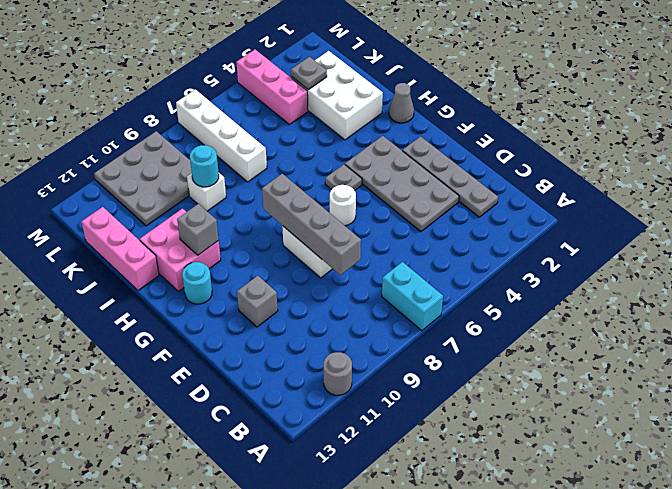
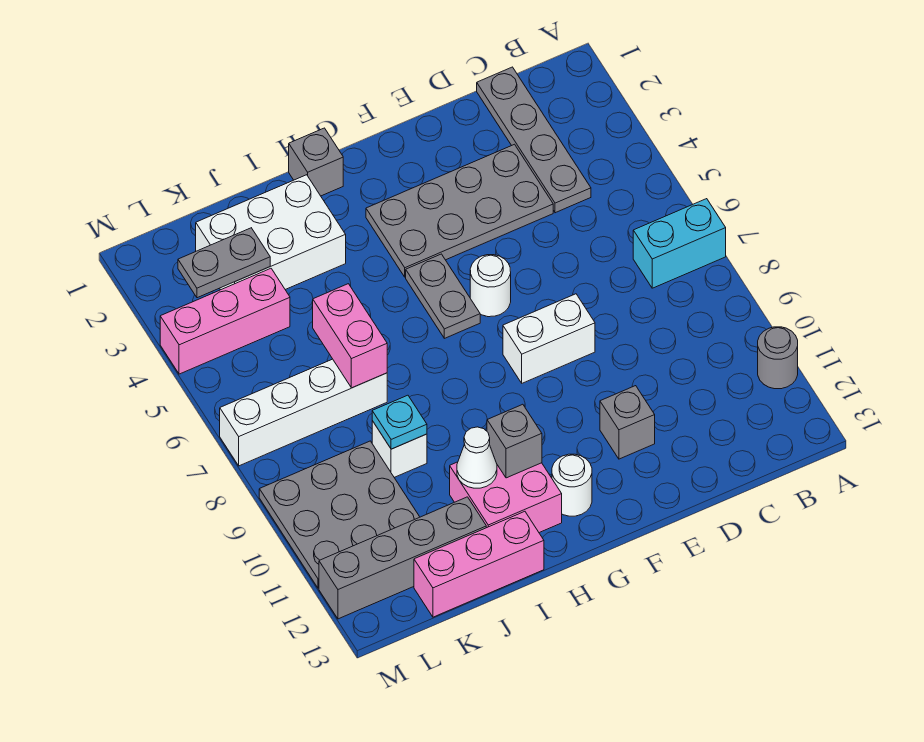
grey plate C2:F2 level 1 -> grey plate C1:C4 level 1
grey brick D8:G8 level 2 -> grey brick J12:M12 level 1
grey plate G5 level 1 -> grey plate G5:G6 level 1
cyan round brick G12 level 1 -> white round brick G12 level 1
grey cone H1 level 1 -> grey brick H1 level 1
none -> white cone I11 level 2
none -> pink brick J6:J7 level 2
cyan round brick J9 level 2 -> cyan plate J9 level 2
grey plate K3 level 2 -> grey plate K3:L3 level 2

